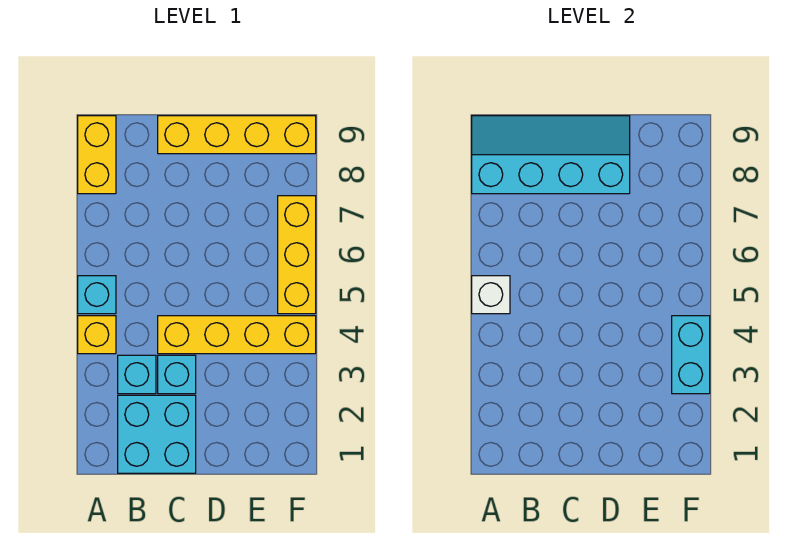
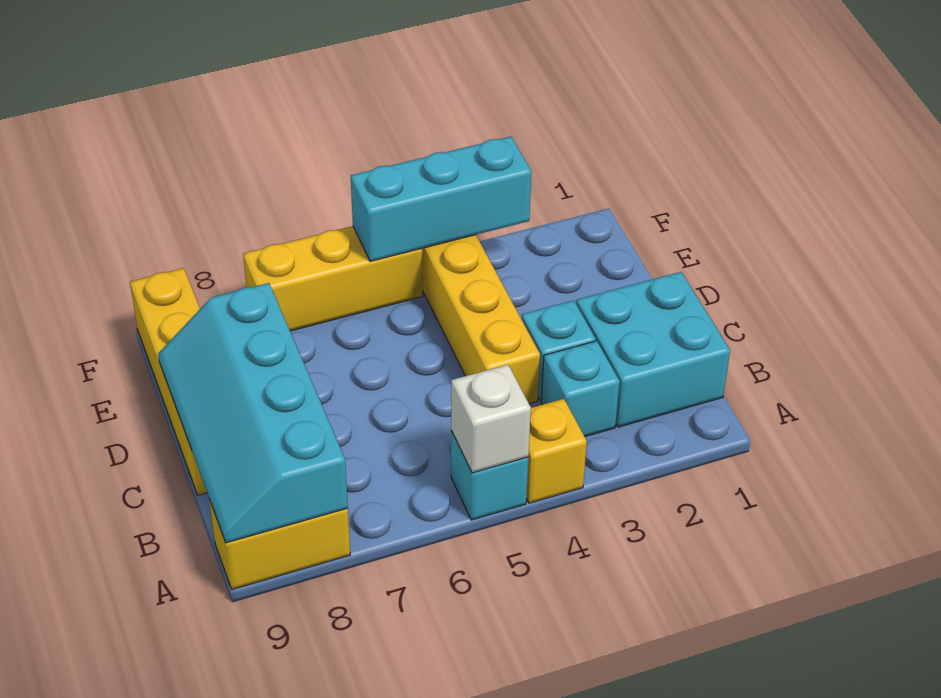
cyan brick F3:F4 level 2 -> cyan brick F3:F5 level 2

